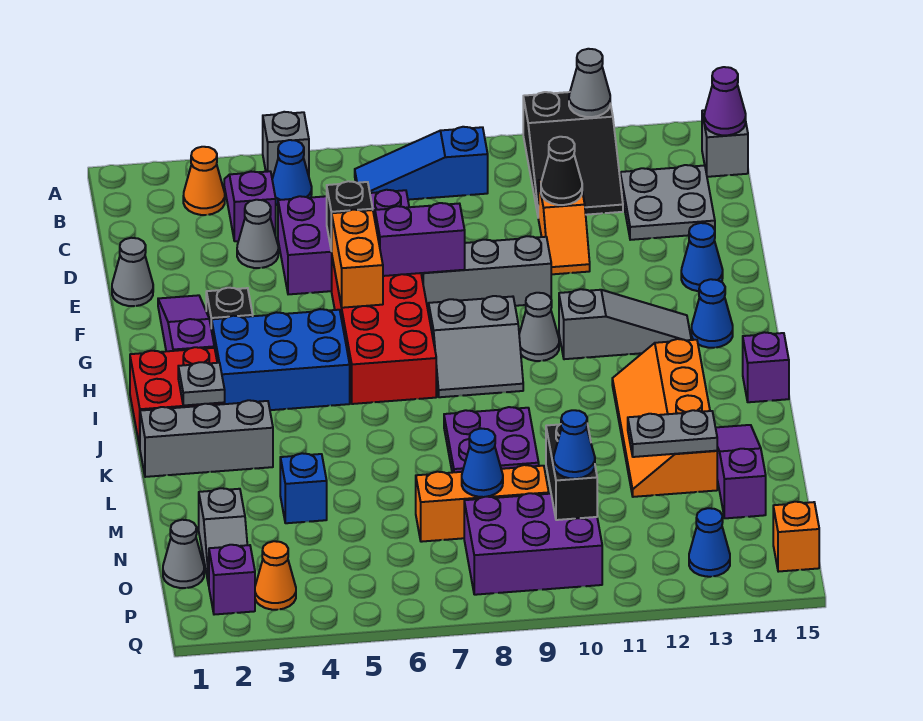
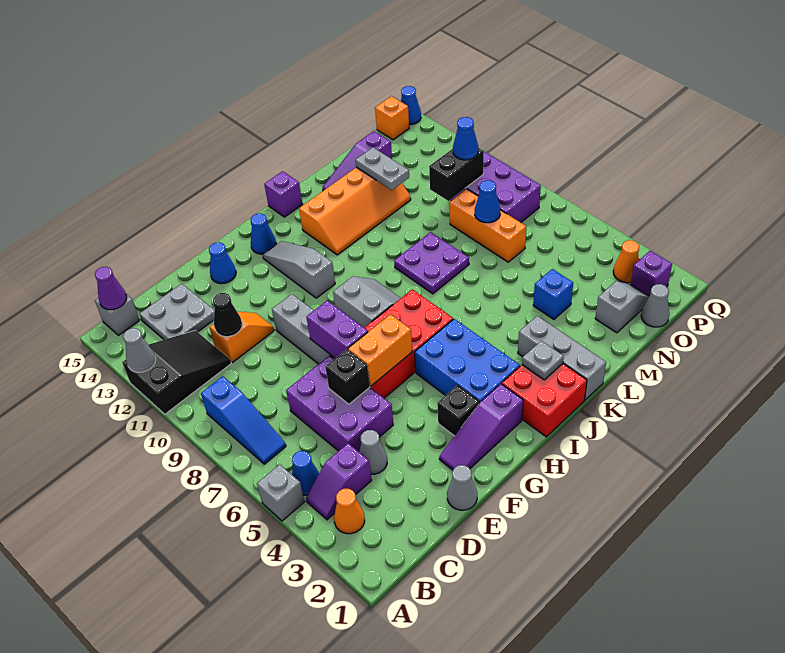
grey cone H10 level 1 -> none
blue cone P13 level 1 -> blue cone Q15 level 1

